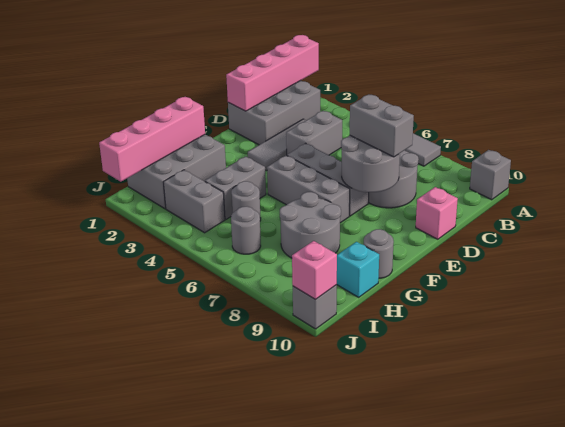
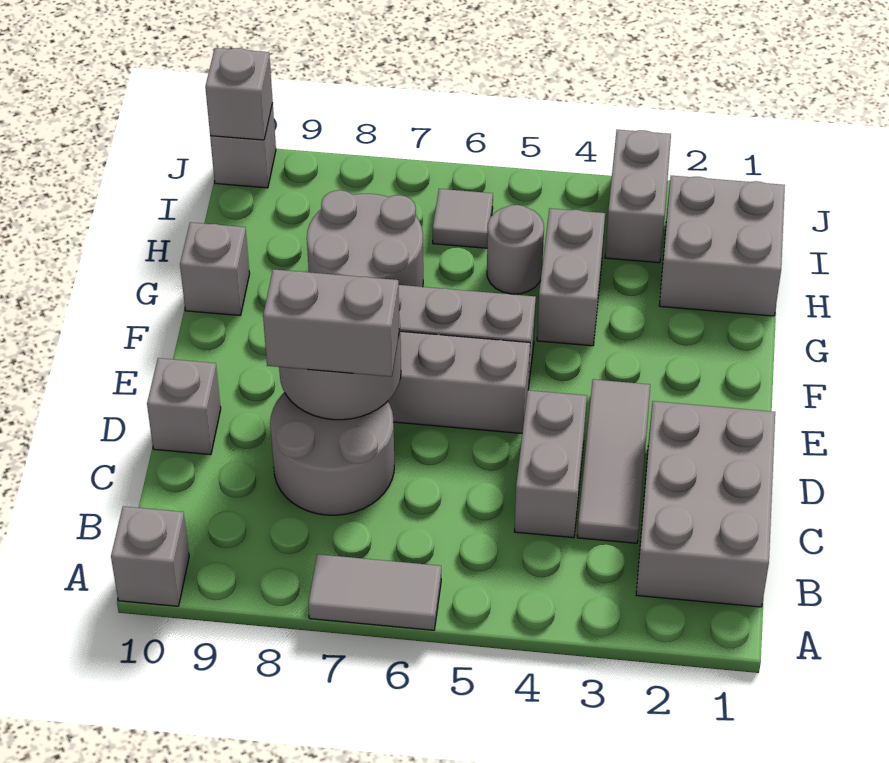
pink brick A1:D1 level 2 -> none
pink brick D10 level 1 -> grey brick D10 level 1
grey brick G1:I2 level 1 -> grey brick H1:I2 level 1
pink brick G1:J1 level 2 -> none
grey round brick G10 level 1 -> grey brick G10 level 1
cyan brick H10 level 1 -> none
grey brick I3:I4 level 1 -> grey brick I3:J3 level 1
grey round brick I6 level 1 -> grey tile I6 level 1
pink brick J10 level 2 -> grey brick J10 level 2

